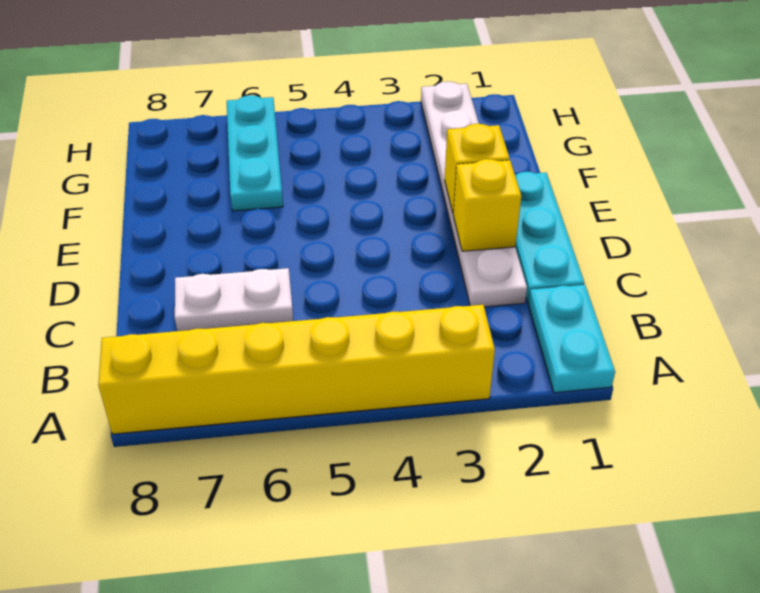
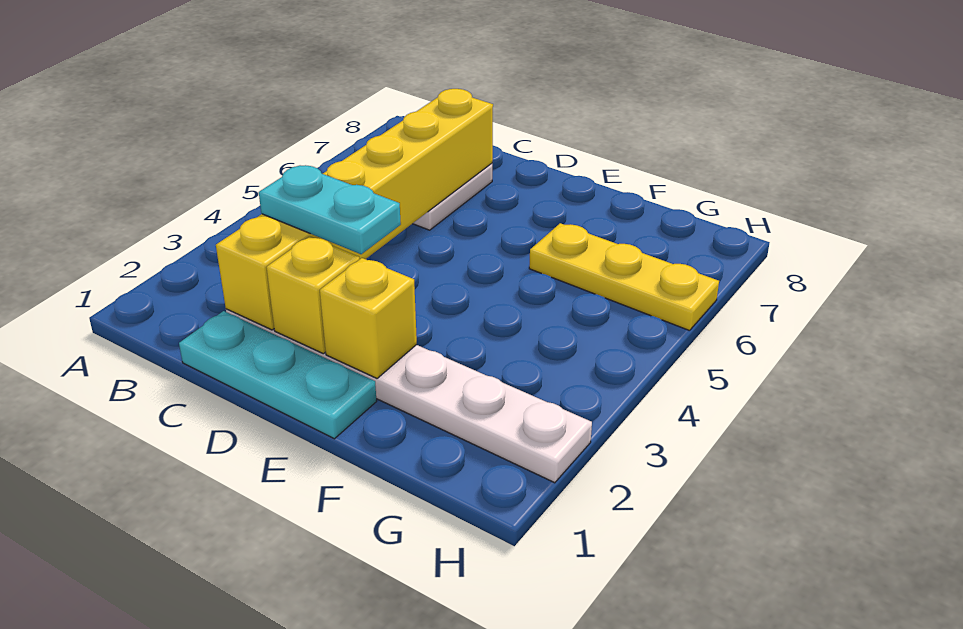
cyan plate A1:B1 level 1 -> cyan plate C3:D3 level 3
yellow brick A3:A8 level 1 -> yellow brick C2:C7 level 2
cyan plate F6:H6 level 1 -> yellow plate F6:H6 level 1

